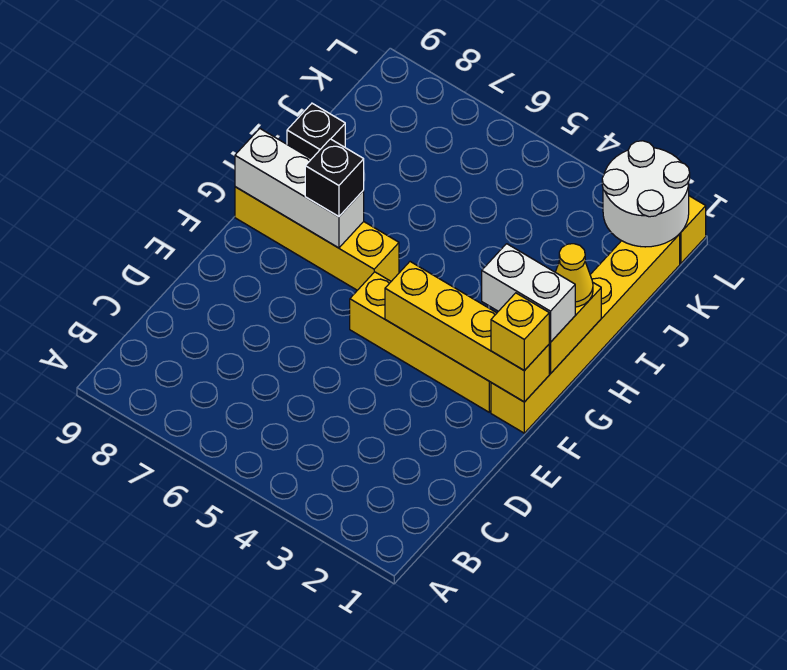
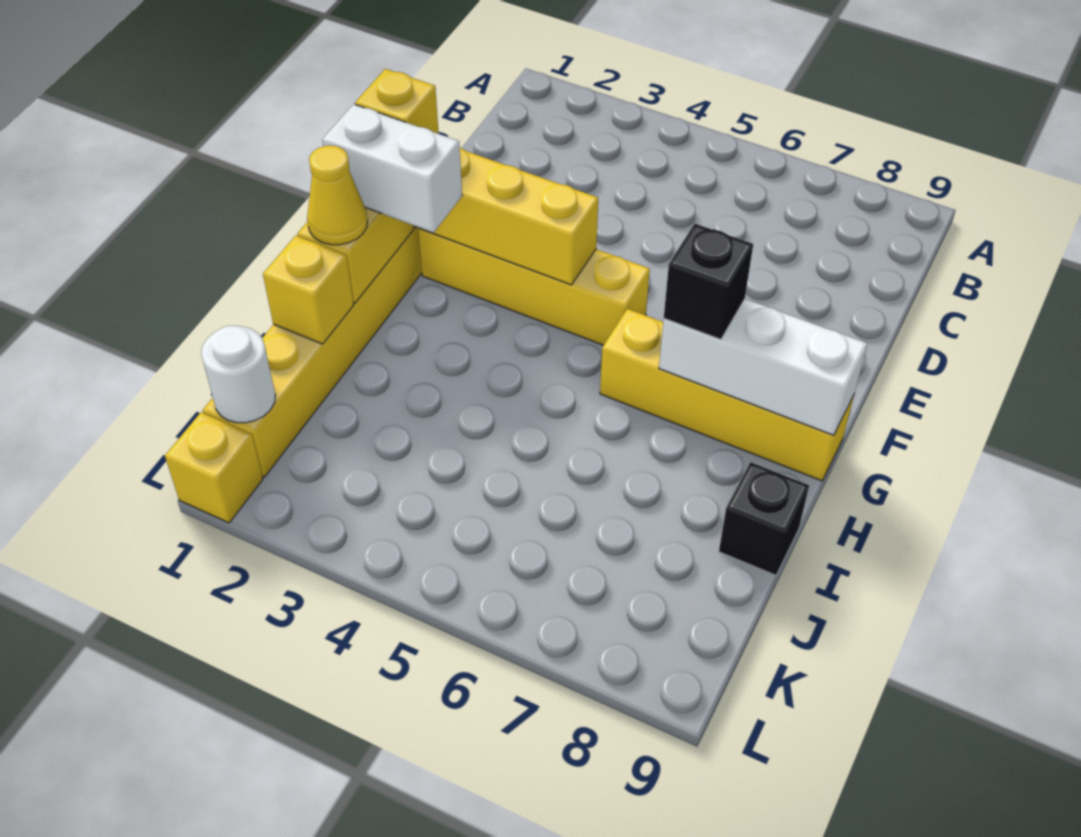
none -> yellow brick I1 level 2
white round brick K1:L2 level 2 -> white round brick K1 level 2

